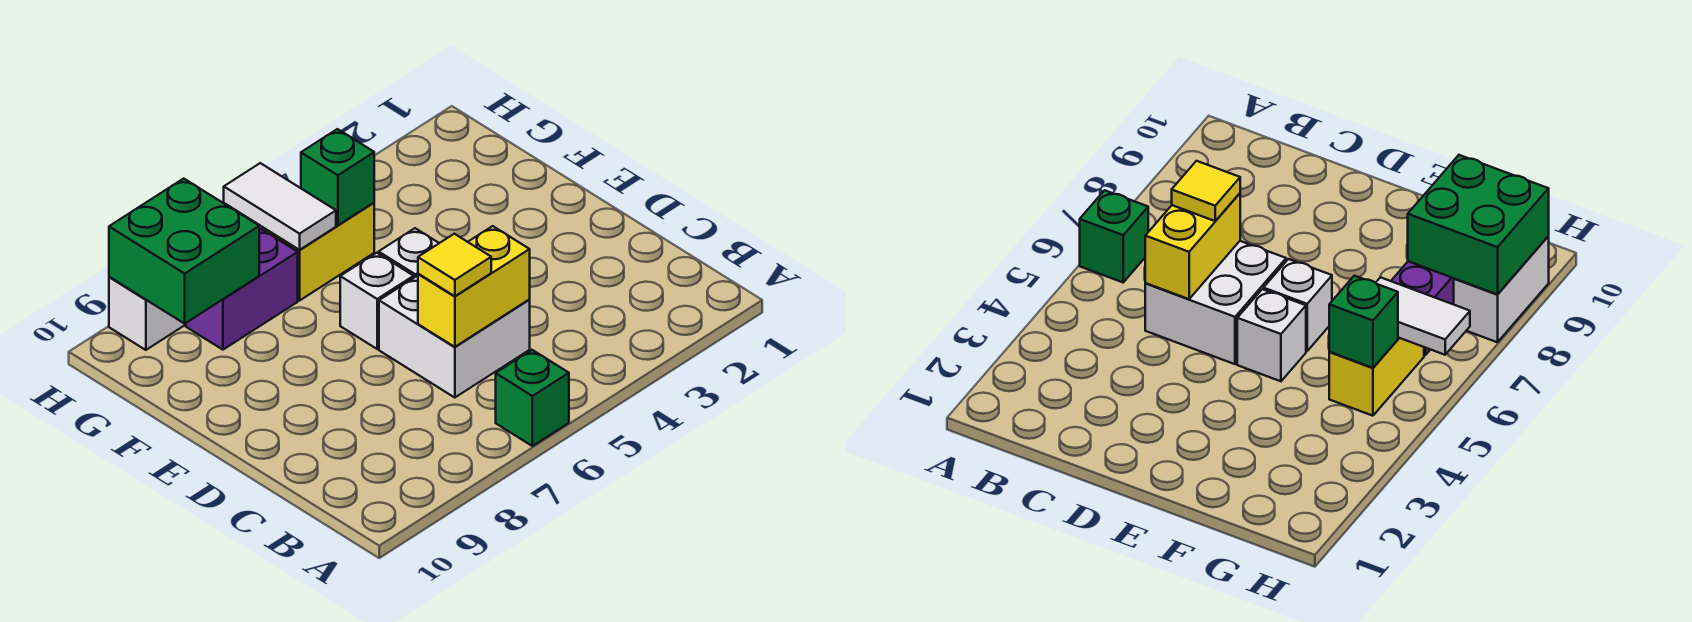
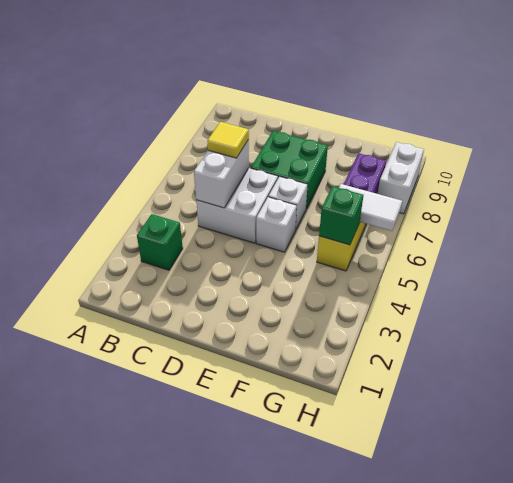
green brick A6 level 1 -> green brick B3 level 1
yellow brick C5:C6 level 2 -> white brick C5:C6 level 2
green brick G8:H9 level 2 -> green brick D7:E8 level 1

